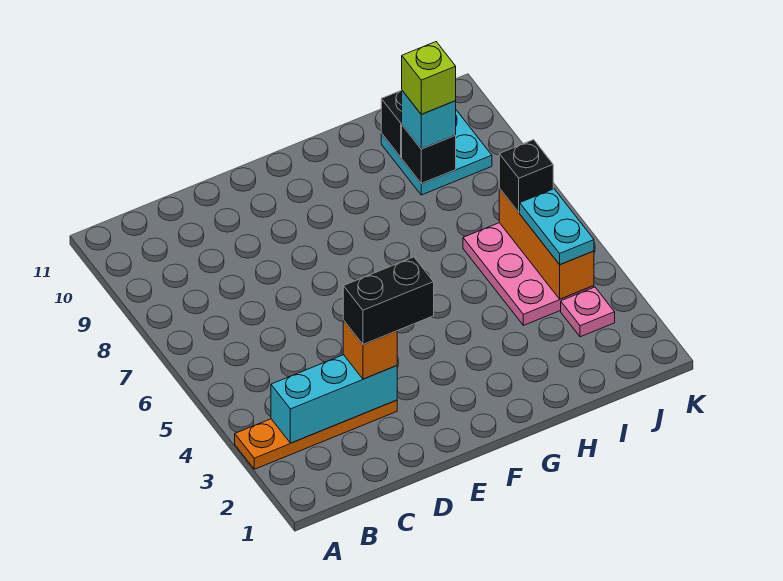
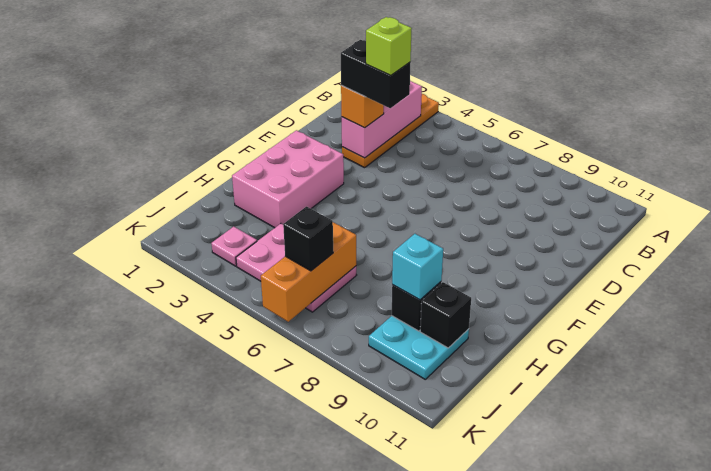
cyan brick B3:D3 level 2 -> pink brick B3:D3 level 2
black brick D3:E3 level 4 -> black brick D3:D4 level 4
none -> pink brick F2:H3 level 1
lime brick I9 level 4 -> lime brick D4 level 5
orange brick J4:J6 level 2 -> orange brick I6:K6 level 2
cyan plate J4:J5 level 3 -> none

